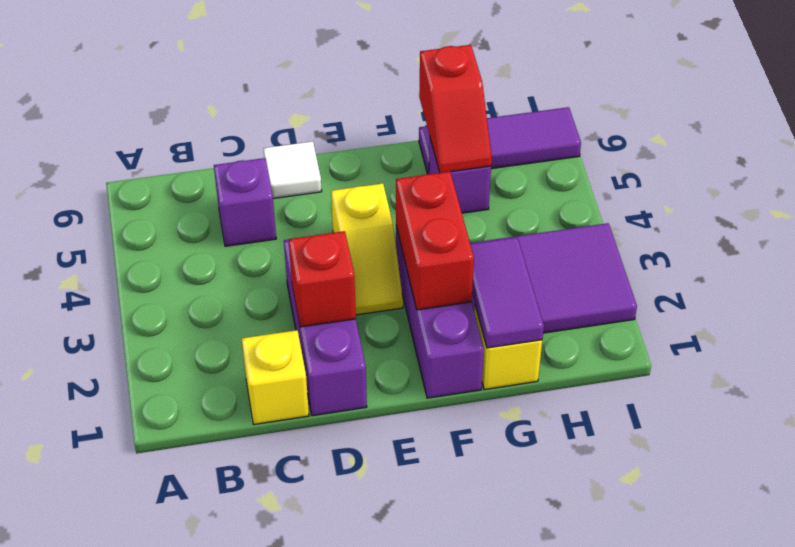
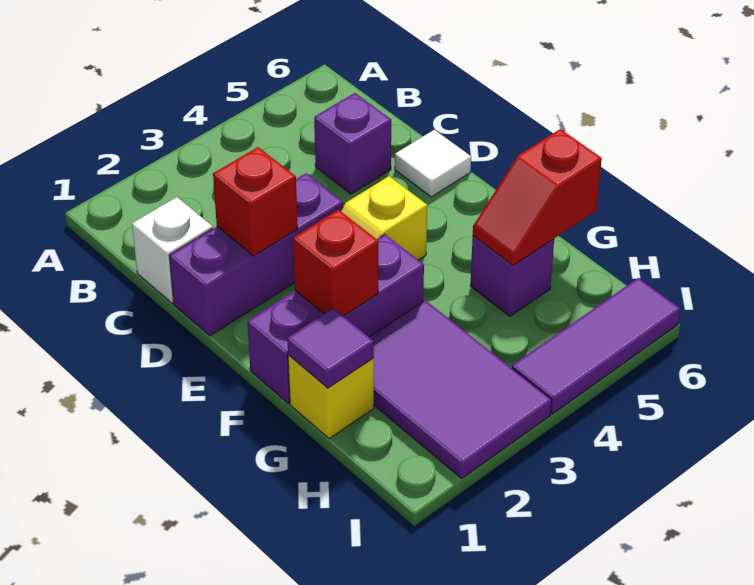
yellow brick C1 level 1 -> white brick C1 level 1
red brick F2:F3 level 2 -> red brick F2 level 2
purple tile G1:G2 level 2 -> purple tile G1 level 2
purple tile G6:I6 level 1 -> purple tile I4:I6 level 1

